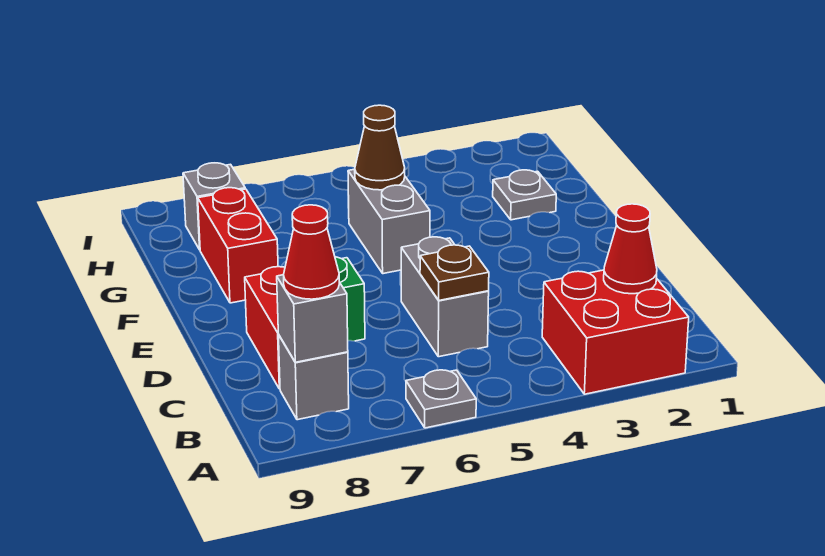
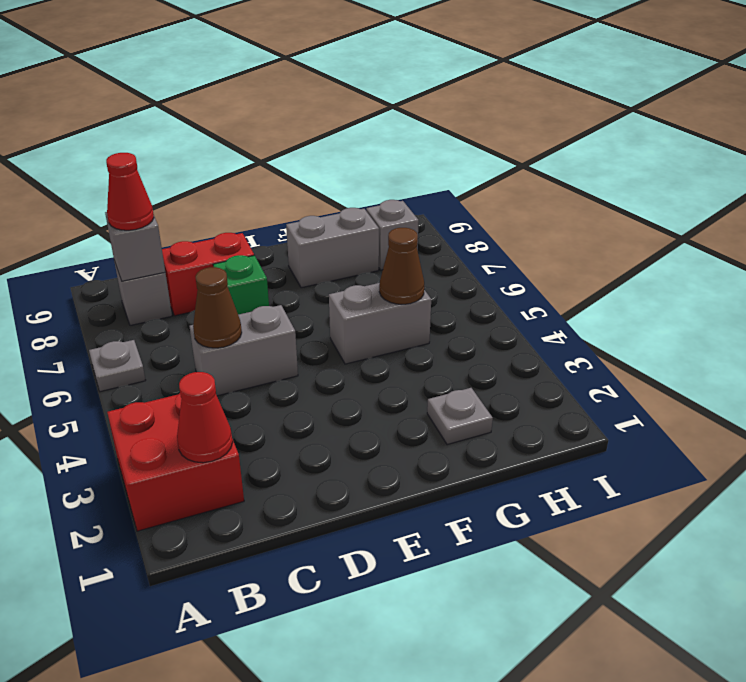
brown plate C5 level 2 -> brown cone C5 level 2
red brick F8:G8 level 1 -> grey brick F8:G8 level 1

